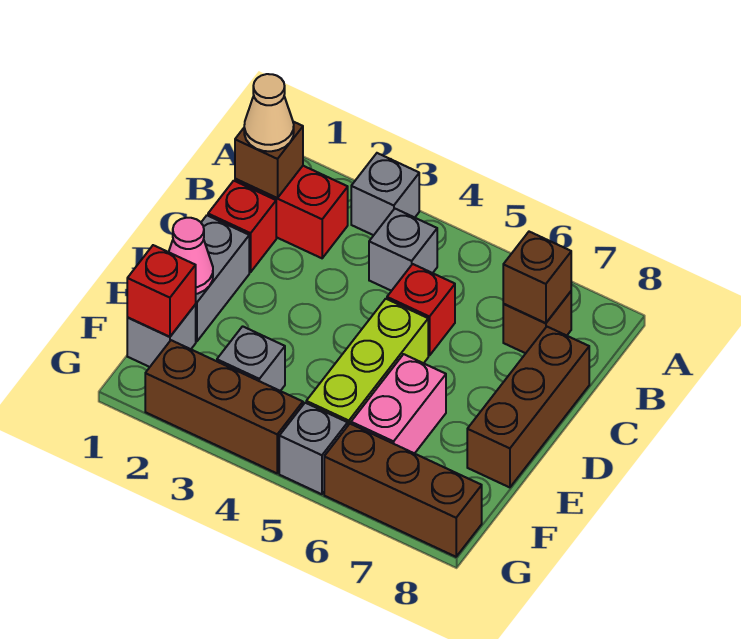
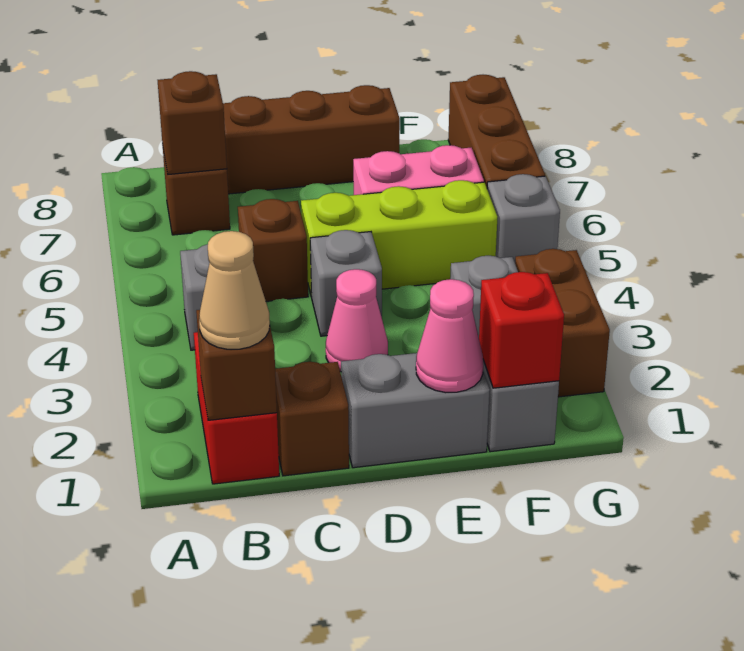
grey brick A3 level 1 -> grey brick D4 level 1
red brick C1 level 1 -> brown brick C1 level 1
red brick C5 level 1 -> brown brick C5 level 1
none -> pink cone D3 level 1
brown brick G2:G4 level 1 -> brown brick G2:G3 level 1

